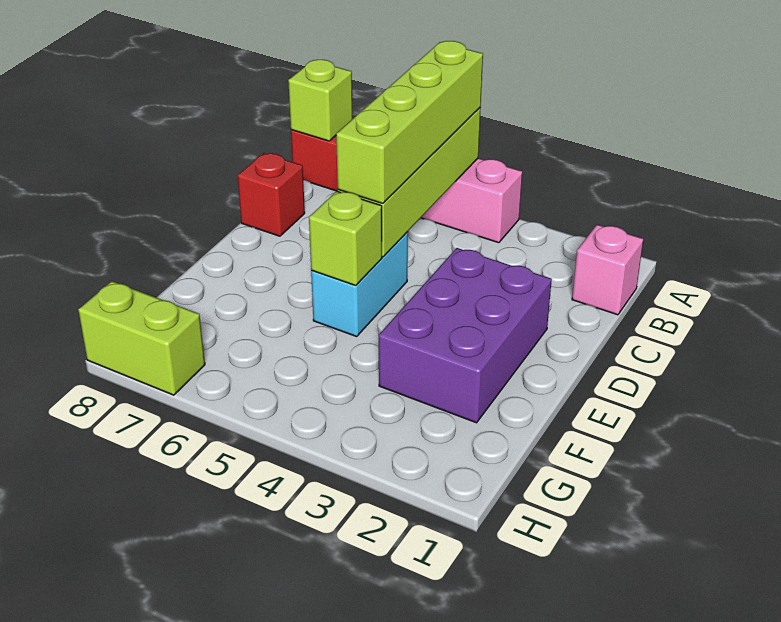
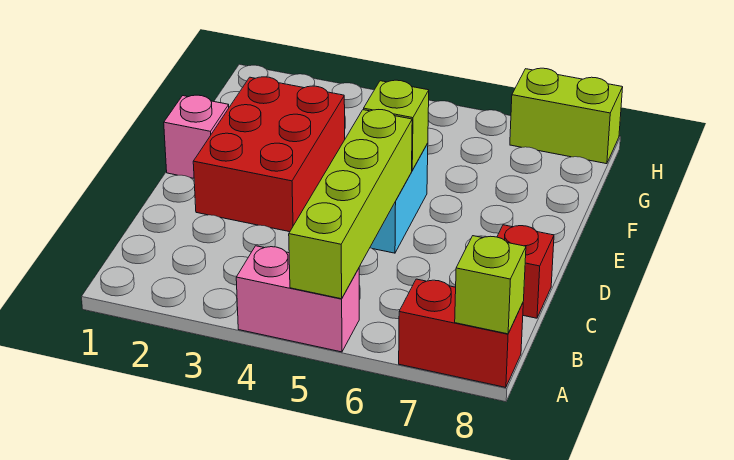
lime brick A5:D5 level 3 -> none
pink brick B1 level 1 -> pink brick E1 level 1
purple brick D2:F3 level 1 -> red brick D2:F3 level 1

